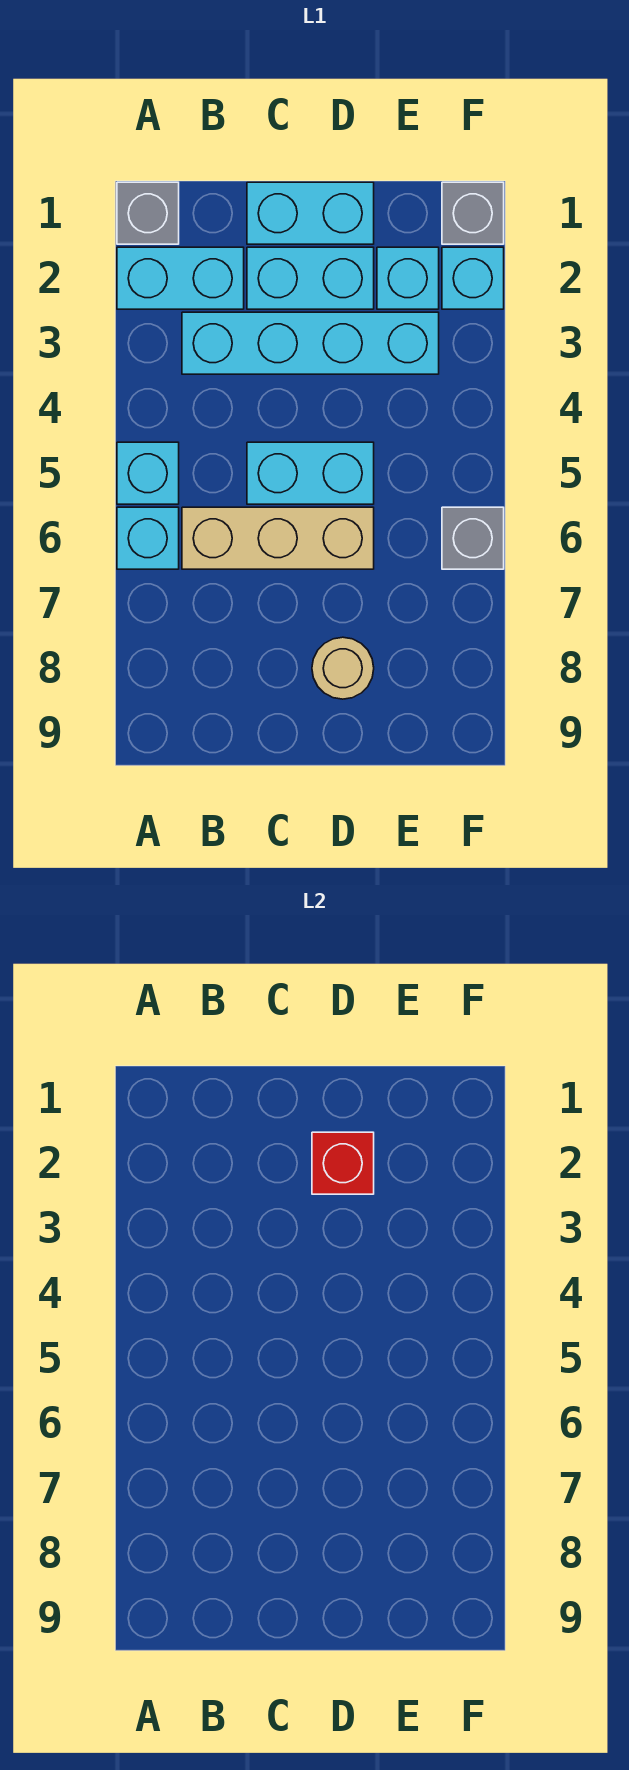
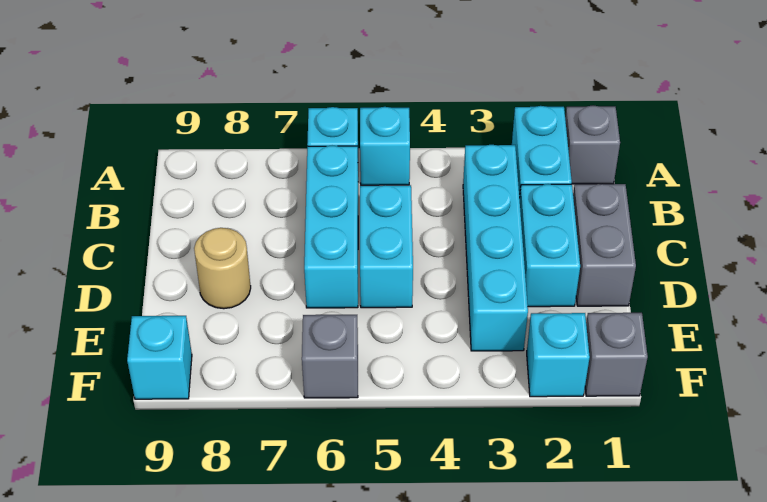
tan brick B6:D6 level 1 -> cyan brick B6:D6 level 1
cyan brick C1:D1 level 1 -> grey brick C1:D1 level 1
red brick D2 level 2 -> none
cyan brick E2 level 1 -> cyan brick F9 level 1

